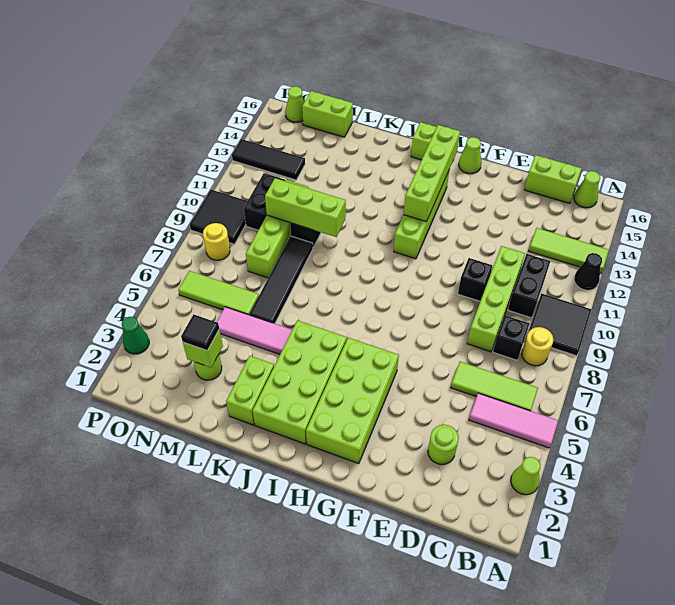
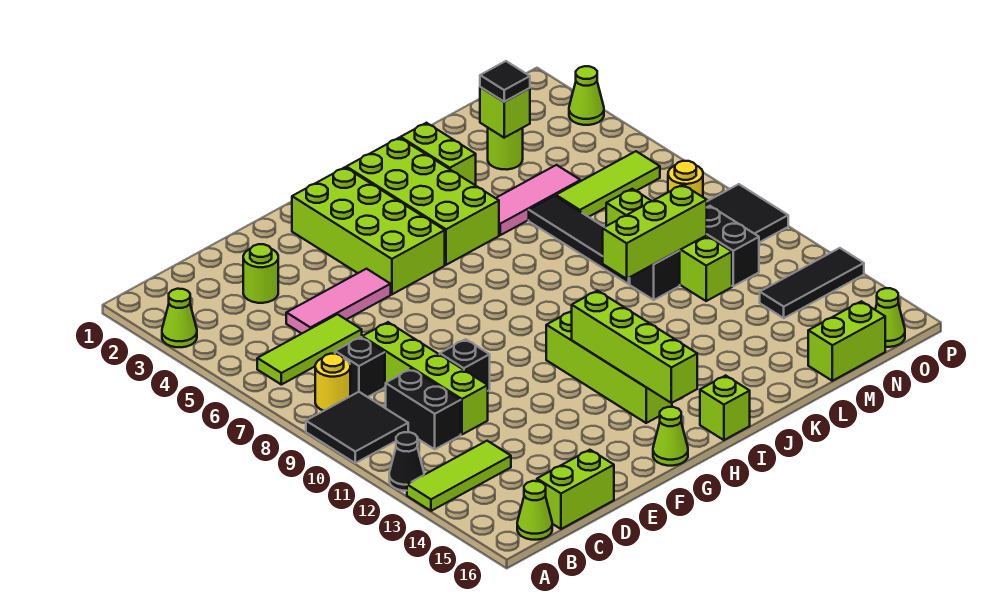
pink tile A5:C5 level 1 -> pink tile D5:F5 level 1
green cone P3 level 1 -> lime cone P3 level 1

